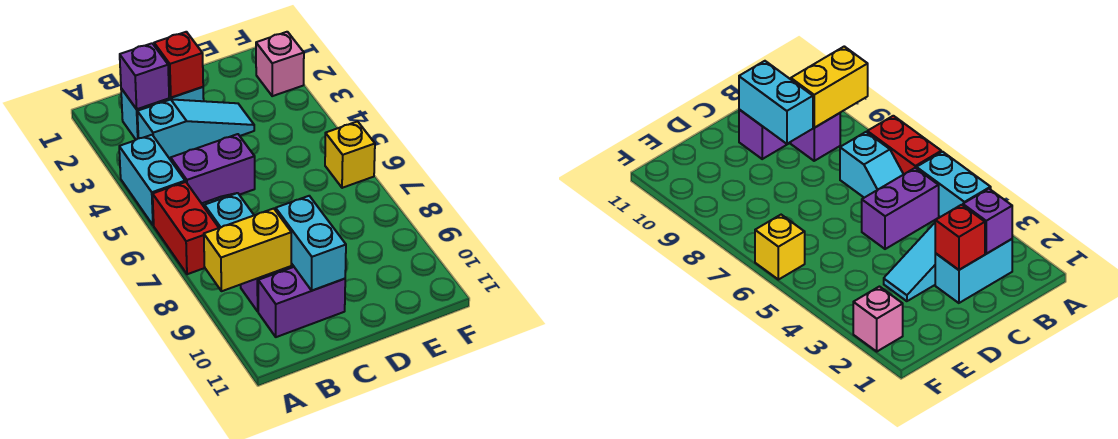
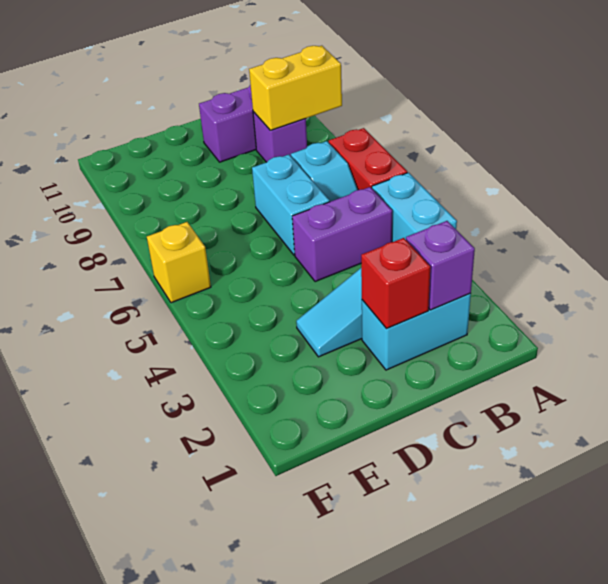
cyan brick C9:C10 level 2 -> cyan brick C6:C7 level 1
pink brick F2 level 1 -> none

